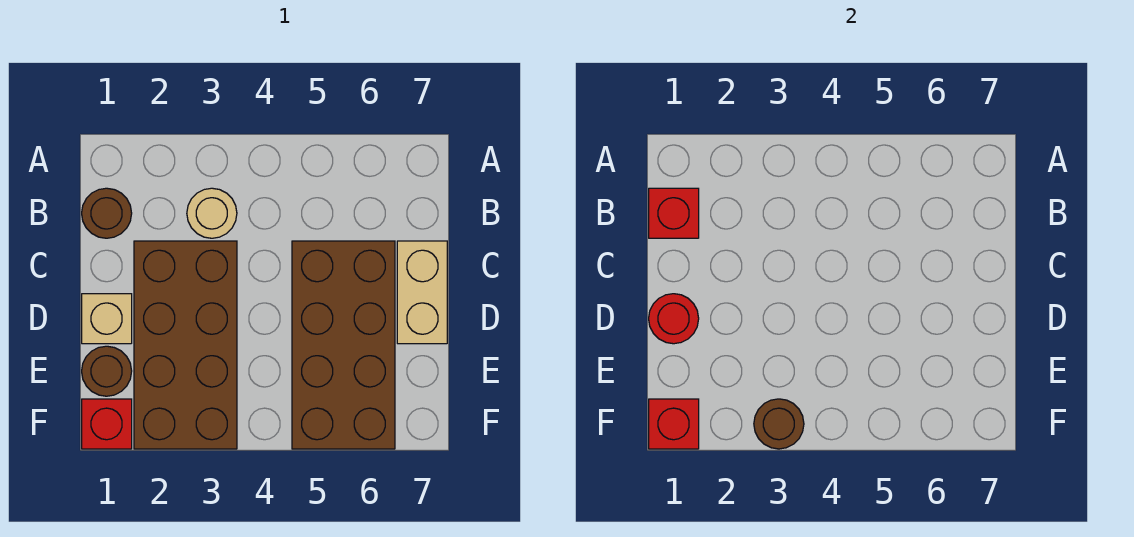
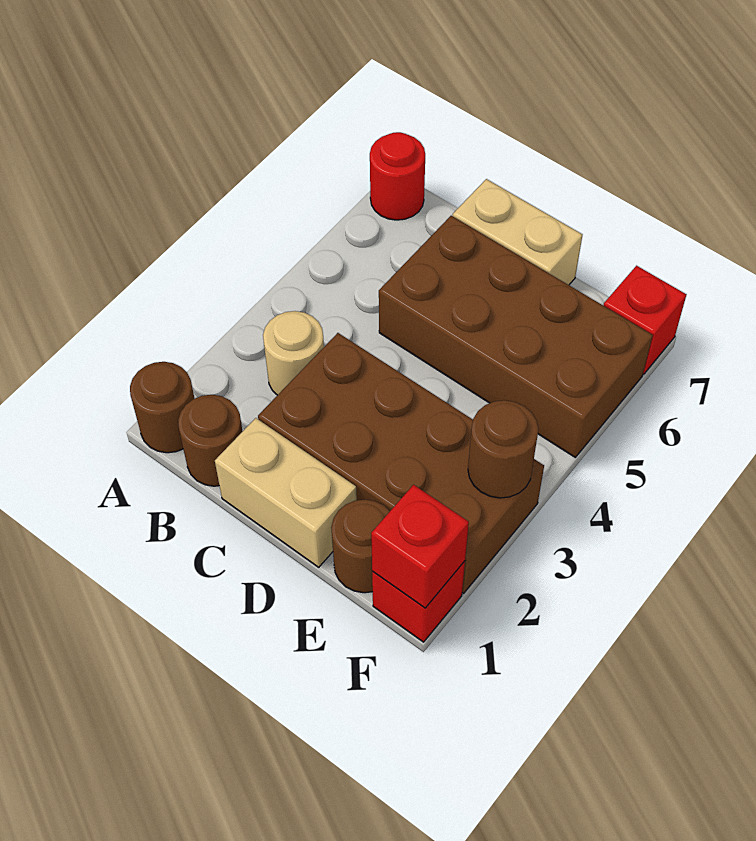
none -> brown round brick A1 level 1
red brick B1 level 2 -> red brick F7 level 1
tan brick D1 level 1 -> tan brick C1:D1 level 1
red round brick D1 level 2 -> red round brick A7 level 1

